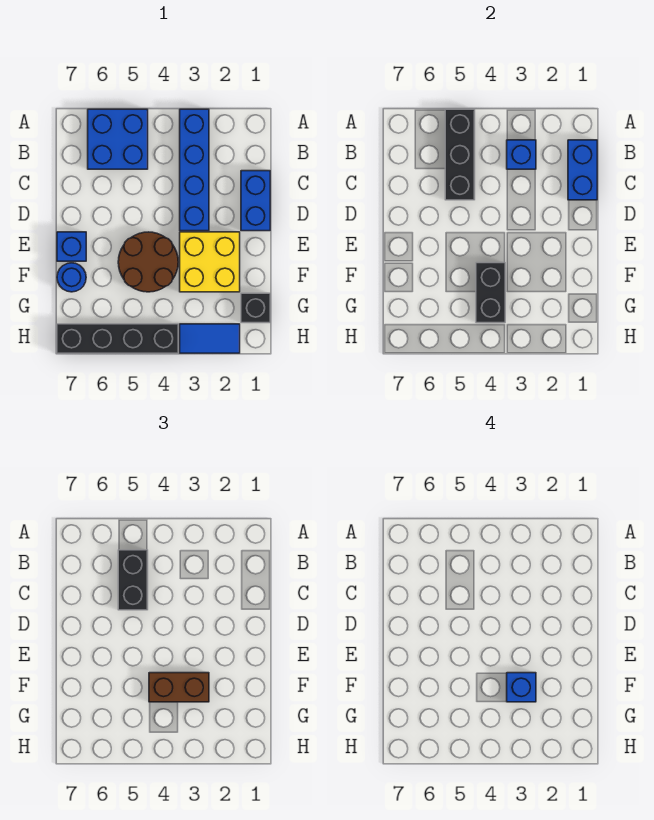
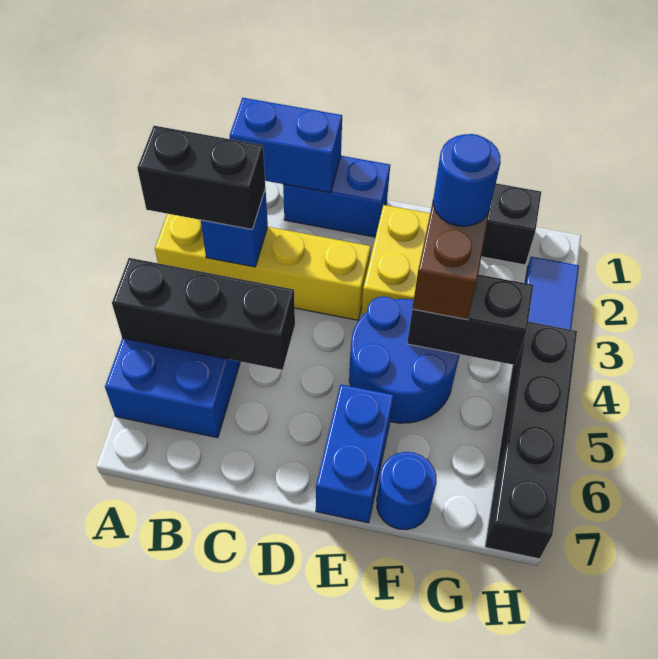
blue brick A3:D3 level 1 -> yellow brick A3:D3 level 1
black brick B5:C5 level 3 -> black brick A3:B3 level 3
brown round brick E4:F5 level 1 -> blue round brick E4:F5 level 1
blue brick E7 level 1 -> blue brick E6:E7 level 1
blue brick F3 level 4 -> blue round brick F3 level 4

